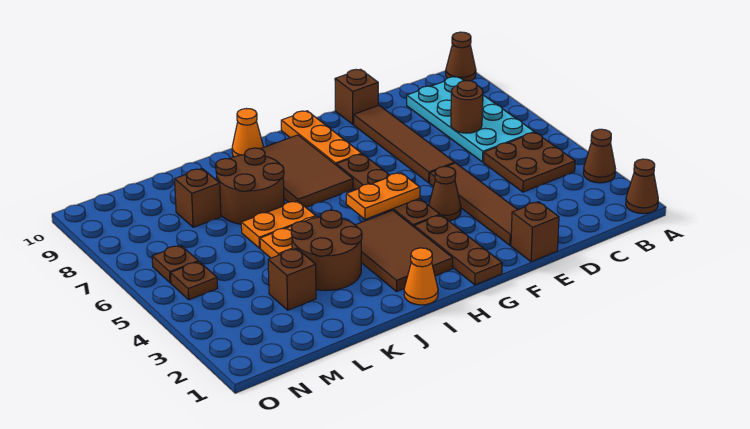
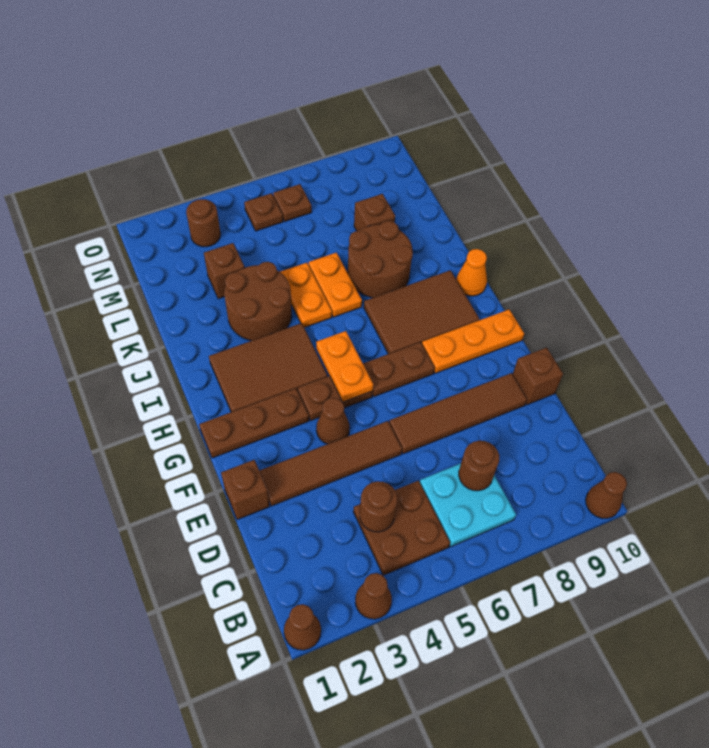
cyan plate B6:C9 level 1 -> cyan plate B6:C7 level 1
none -> brown round brick C4 level 2
orange cone I1 level 1 -> none
none -> brown round brick N3 level 1

